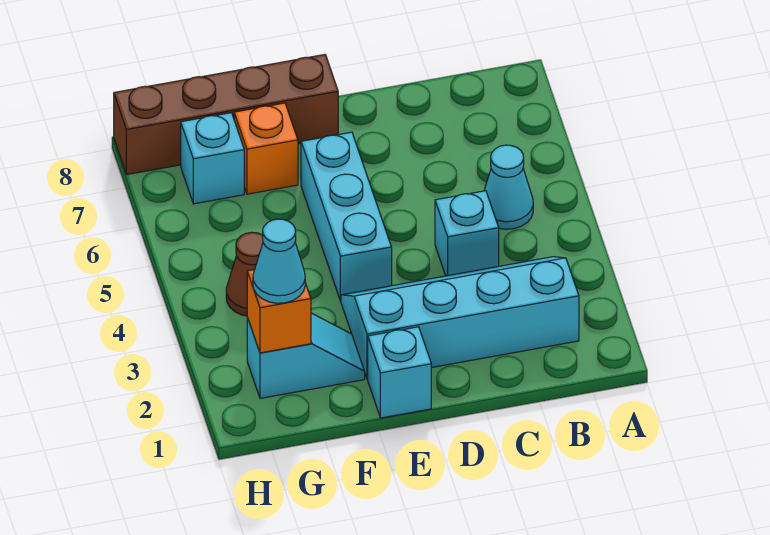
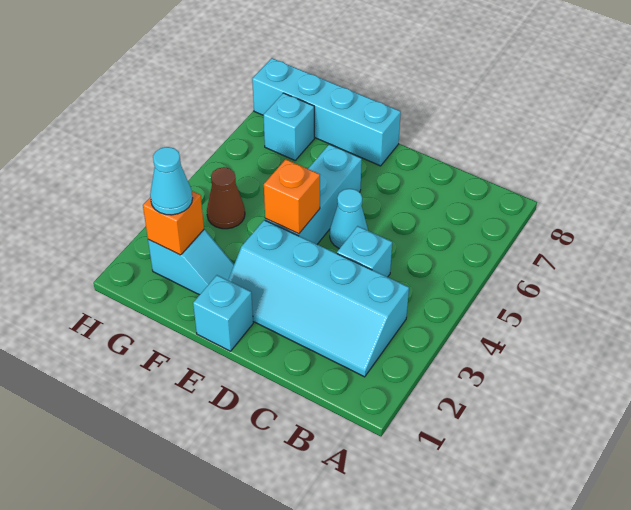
cyan slope B2:E3 level 1 top 2 -> cyan slope B2:E3 level 1 top 3
cyan cone B5 level 1 -> cyan cone D5 level 1
brown brick E8:H8 level 1 -> cyan brick E8:H8 level 1
orange brick F7 level 1 -> orange brick E4 level 2

